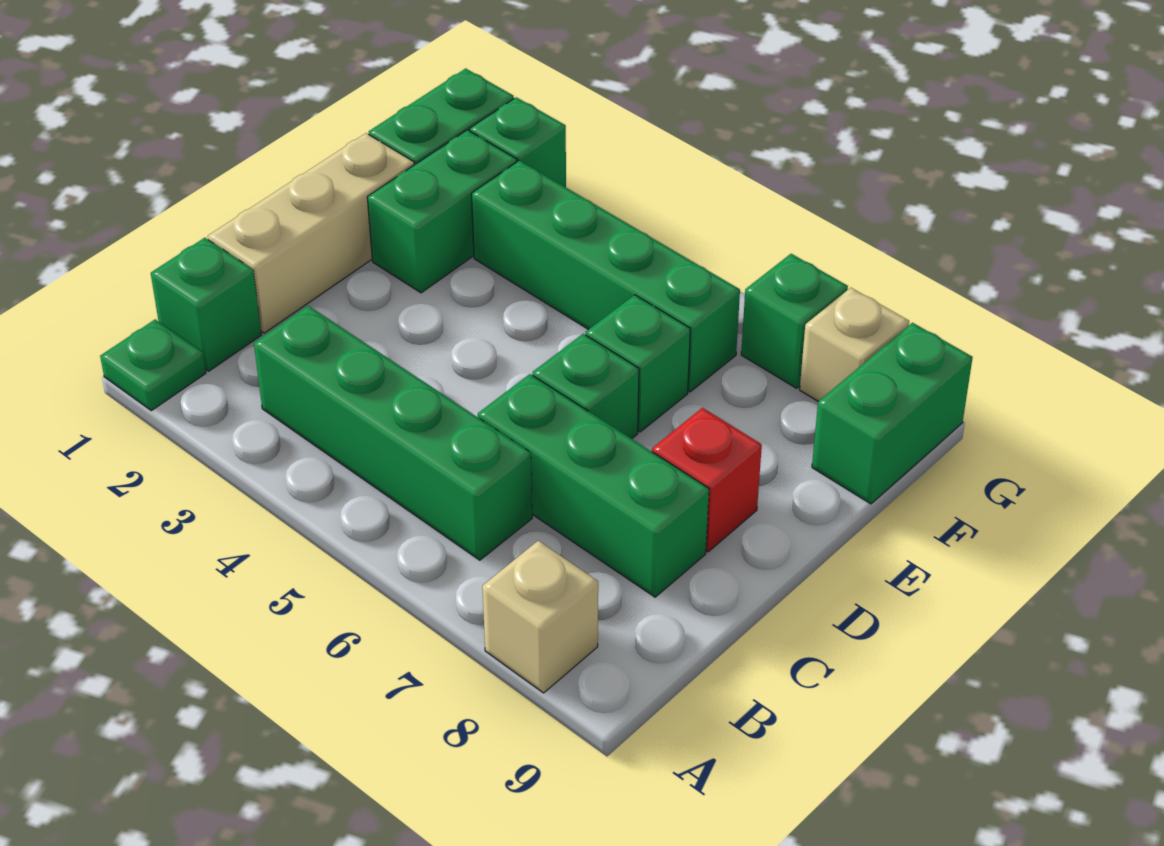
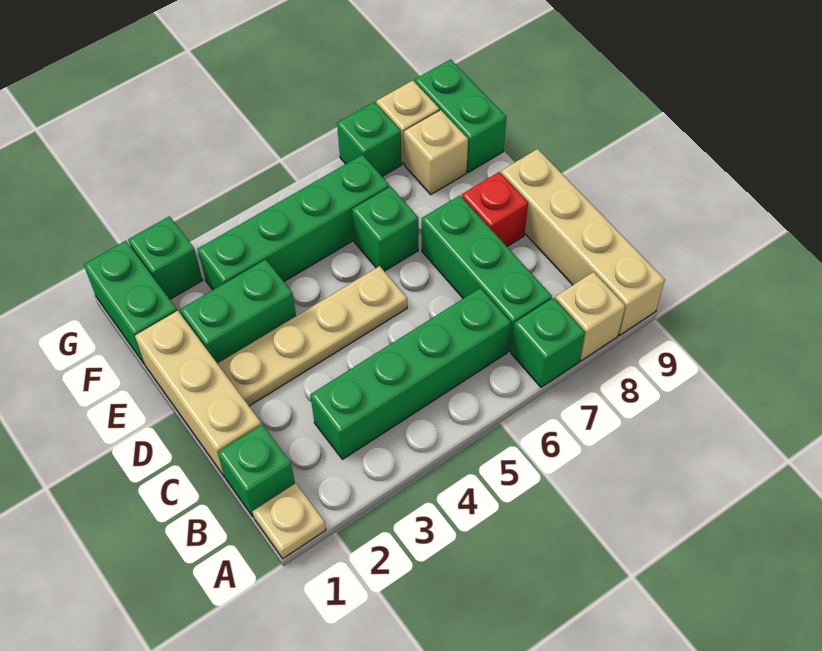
green plate A1 level 1 -> tan plate A1 level 1
none -> tan brick A9:D9 level 1
green brick C6:C8 level 1 -> green brick B7:D7 level 1
none -> tan plate D2:D5 level 1
green brick D6 level 1 -> green brick A7 level 1
green brick E2:F2 level 1 -> green brick E2:E3 level 1
none -> tan brick F8 level 1

